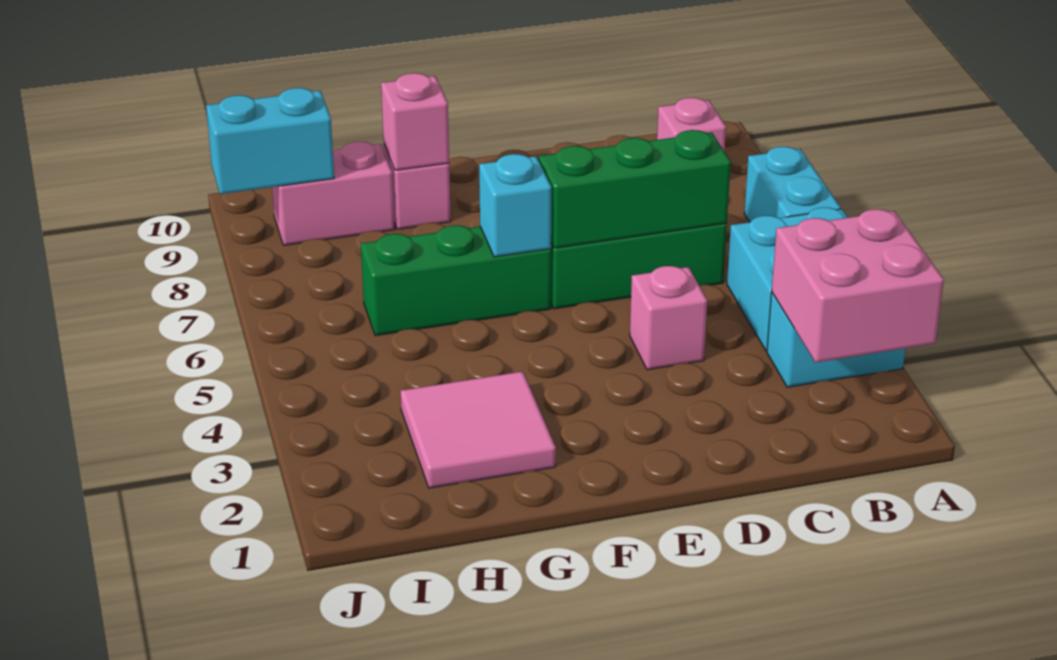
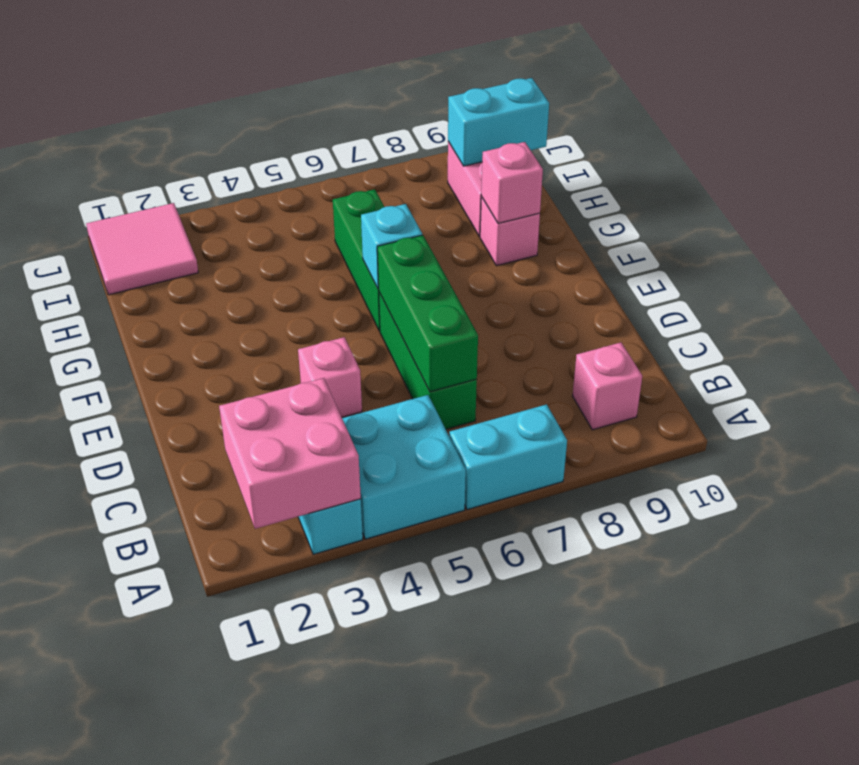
pink tile G2:H3 level 1 -> pink tile I1:J2 level 1
cyan brick I9:J9 level 2 -> cyan brick I9:I10 level 2

